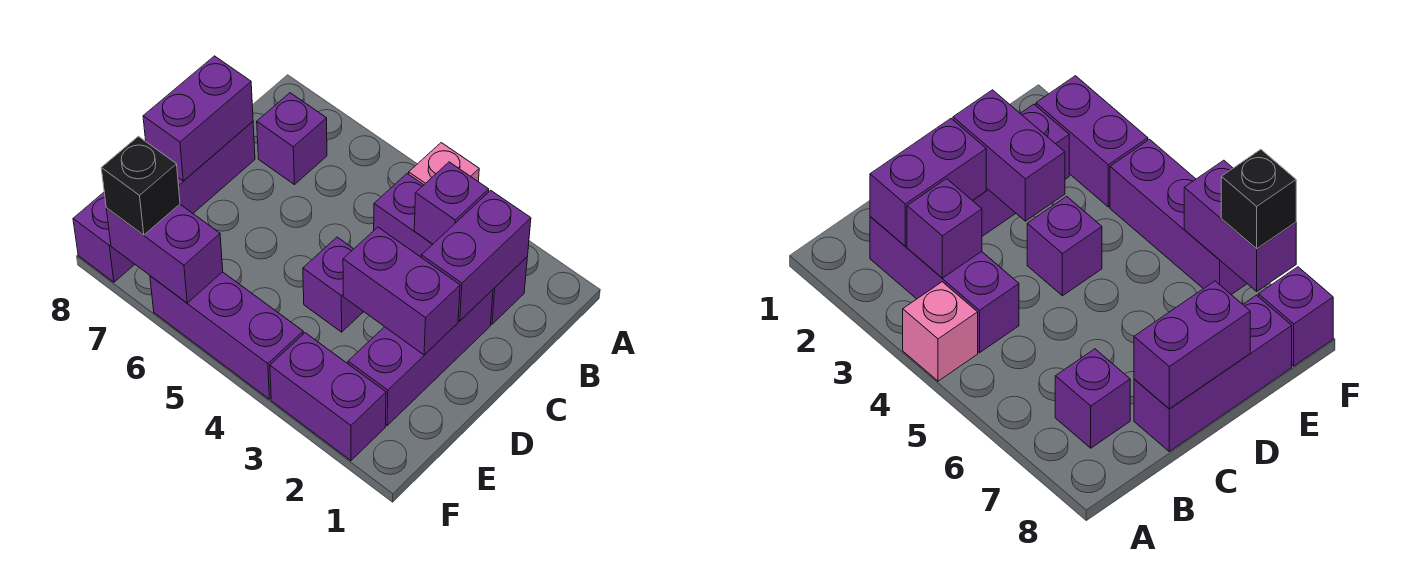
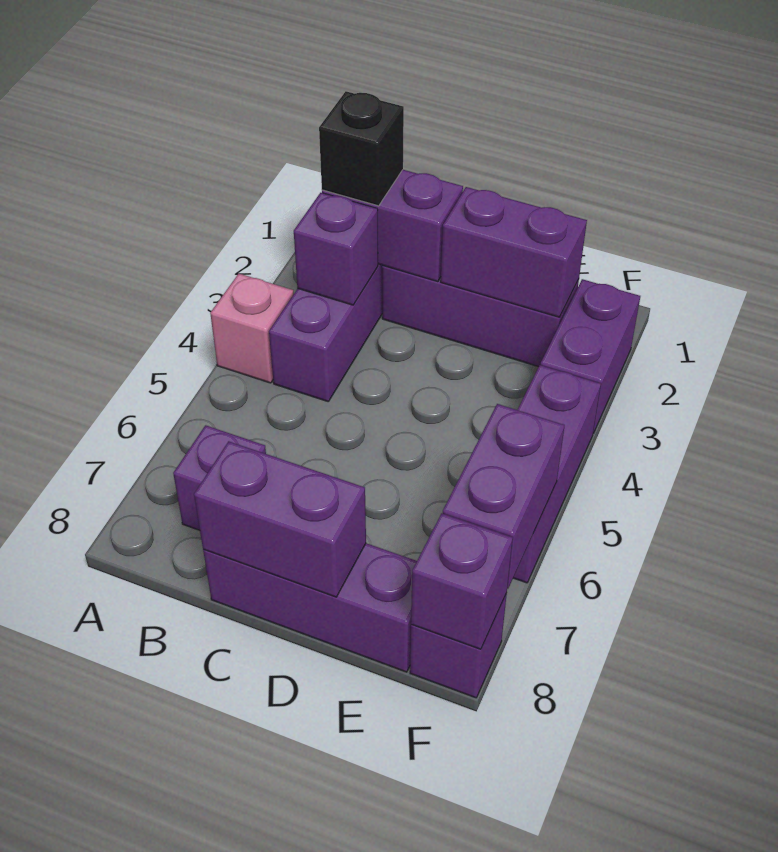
purple brick D2:D3 level 2 -> purple brick D2:E2 level 2
purple brick D4 level 1 -> purple brick F8 level 2
black brick F7 level 3 -> black brick B2 level 3

